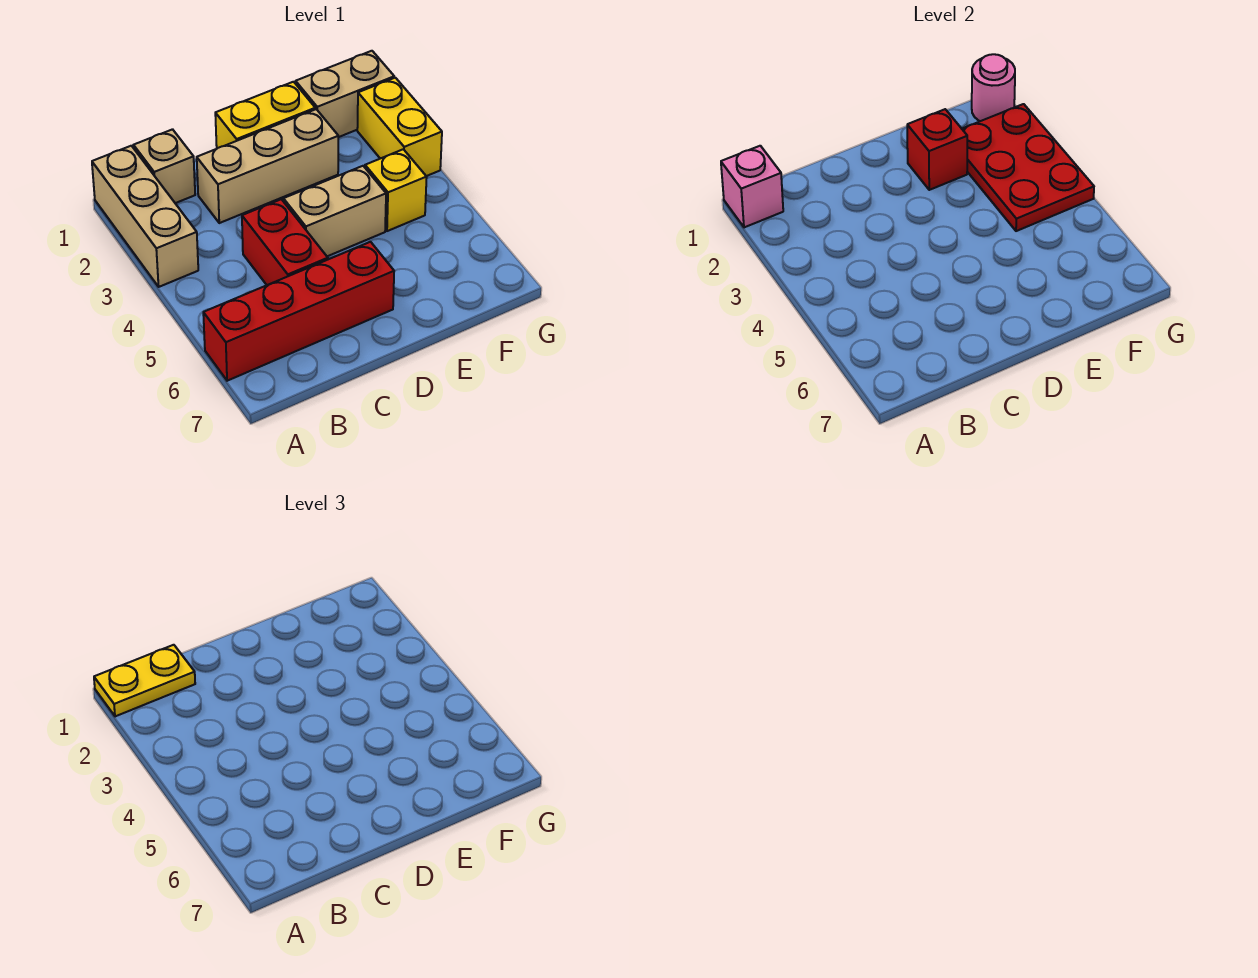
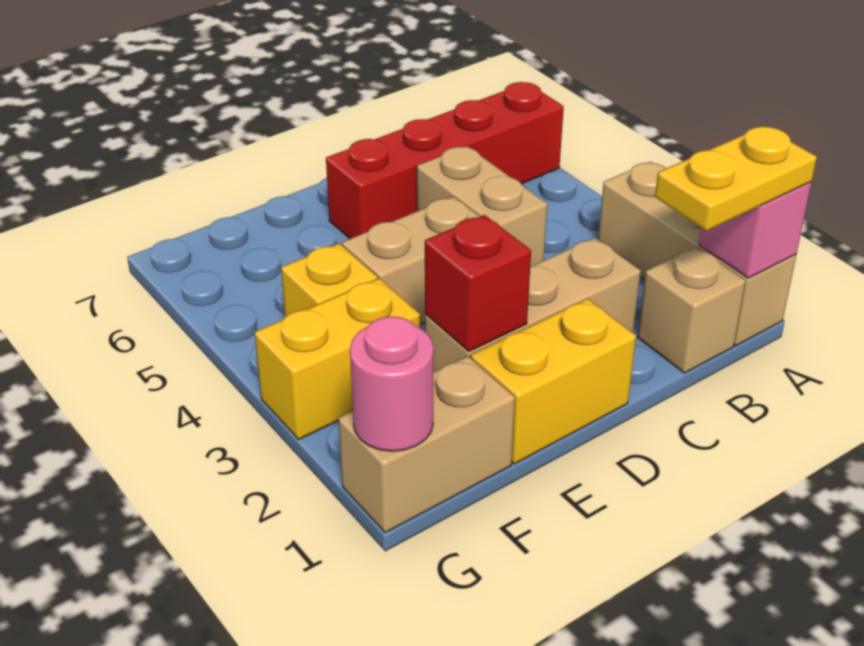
red brick C4:C5 level 1 -> tan brick C4:C5 level 1
red plate F2:G4 level 2 -> none
yellow brick G2:G3 level 1 -> yellow brick F3:G3 level 1

